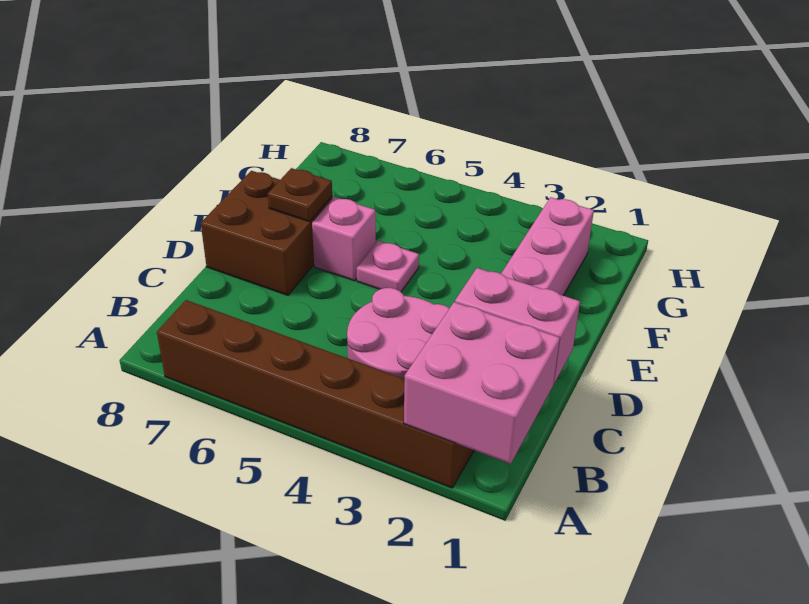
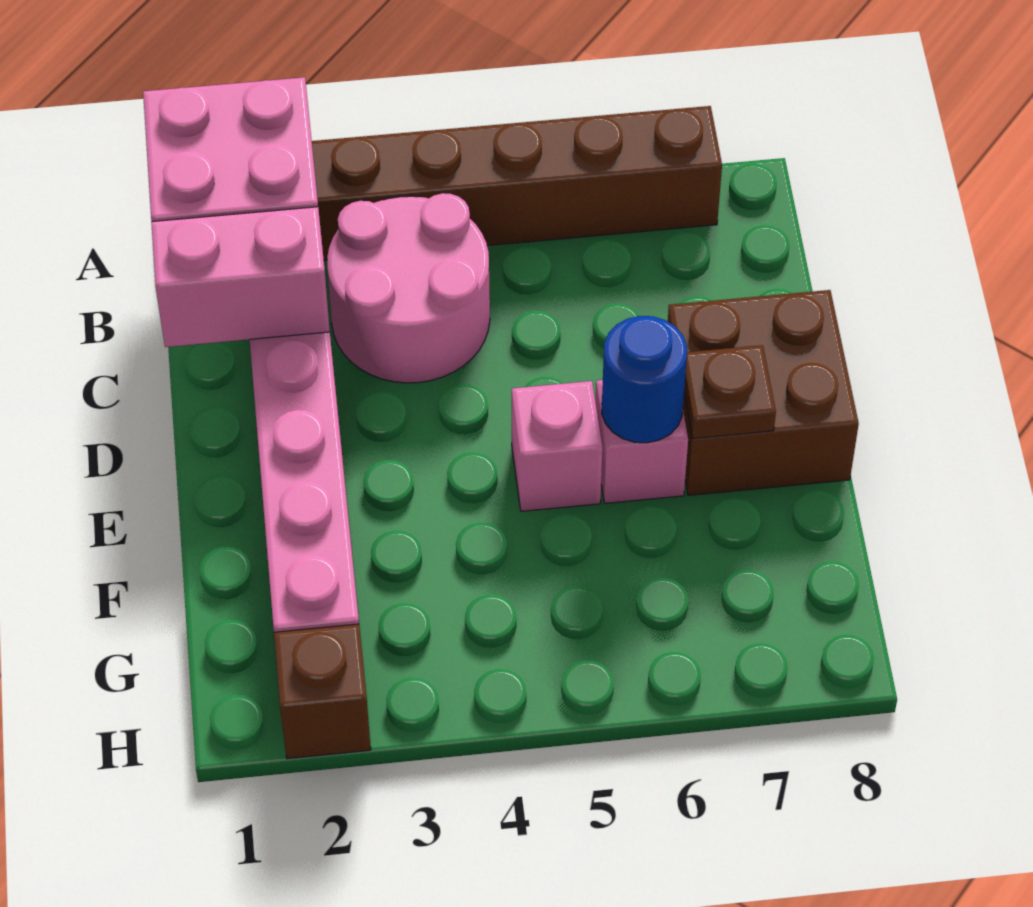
pink plate E5 level 1 -> pink brick E5 level 1
none -> blue round brick E6 level 2
none -> brown brick H2 level 1

